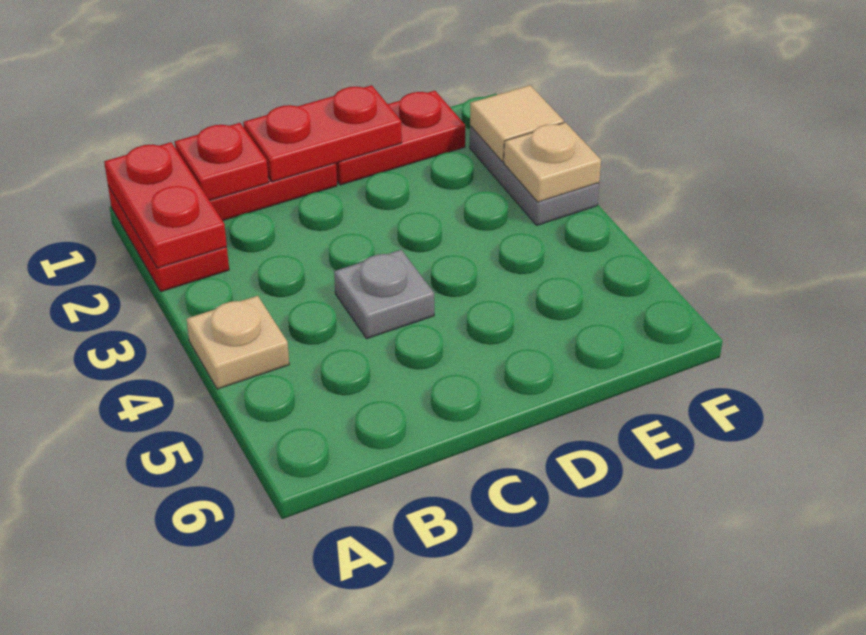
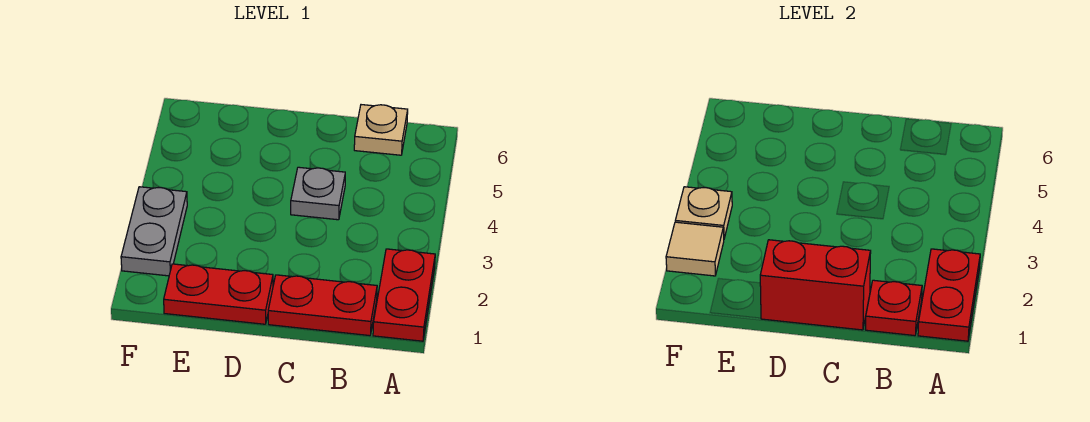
tan plate A4 level 1 -> tan plate B6 level 1
red plate C1:D1 level 2 -> red brick C1:D1 level 2

